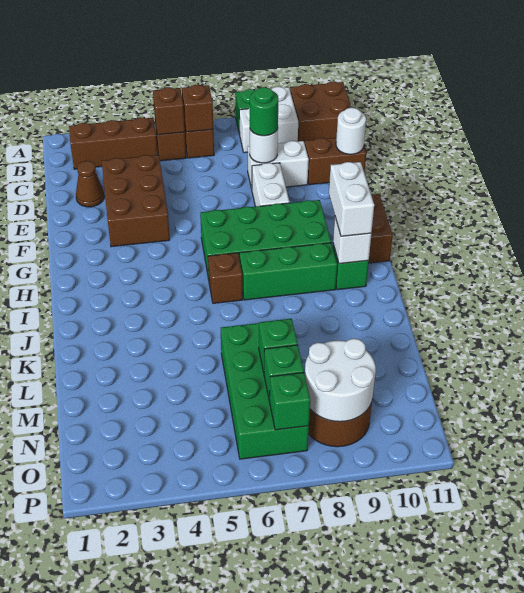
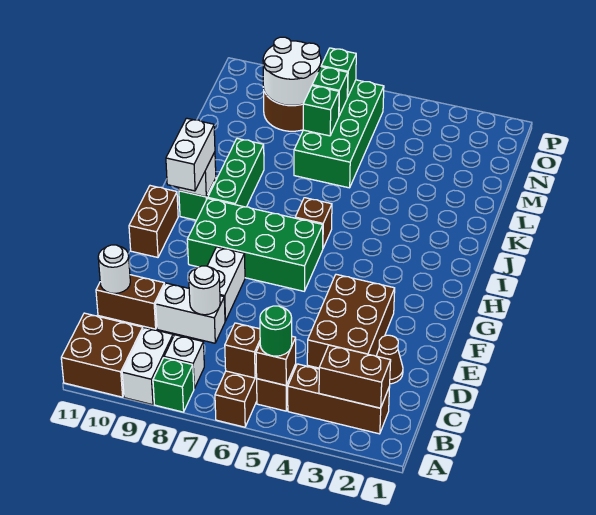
none -> brown brick B2:B3 level 2
green round brick D8 level 3 -> green round brick B5 level 3
green brick I7:I9 level 1 -> green brick I9:K9 level 1

